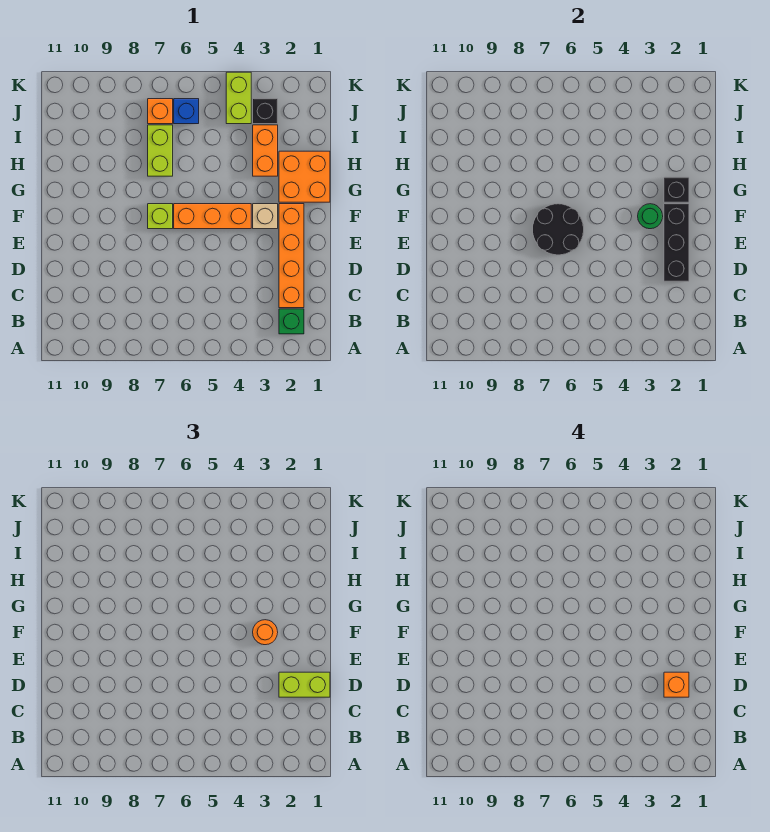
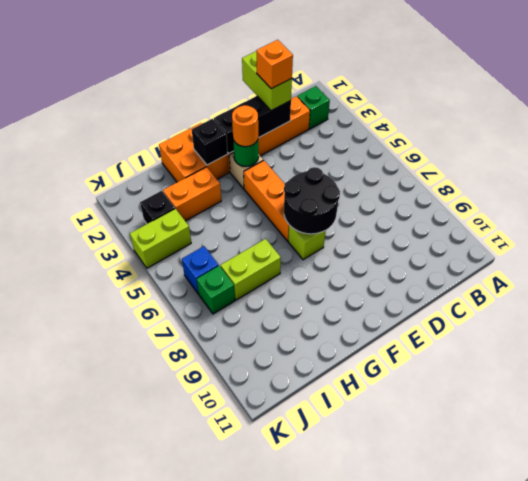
orange brick J7 level 1 -> green brick J7 level 1

